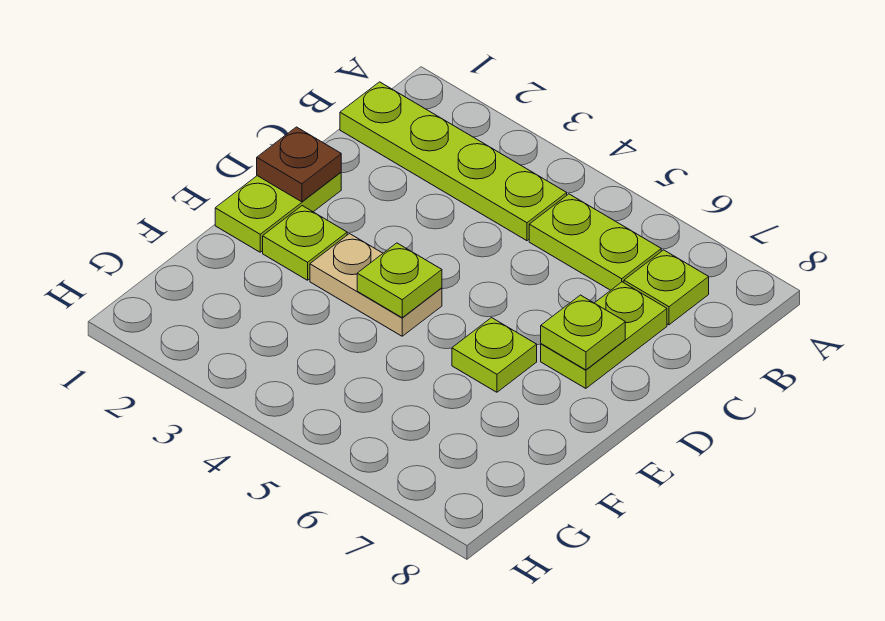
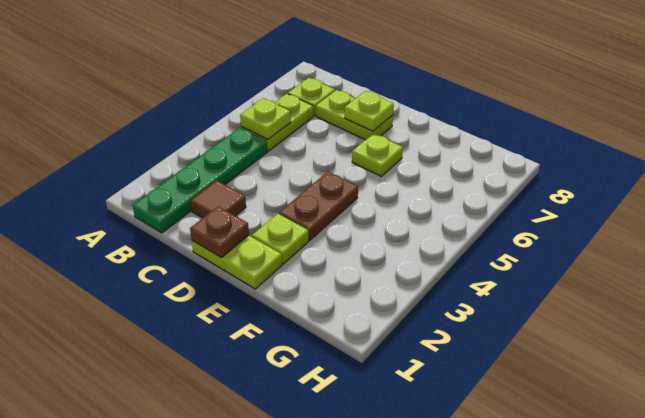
lime plate B1:B4 level 1 -> green plate B1:B4 level 1
none -> brown tile C2 level 1
tan plate E3:E4 level 1 -> brown plate E3:E4 level 1
lime plate E4 level 2 -> lime plate B5 level 2

